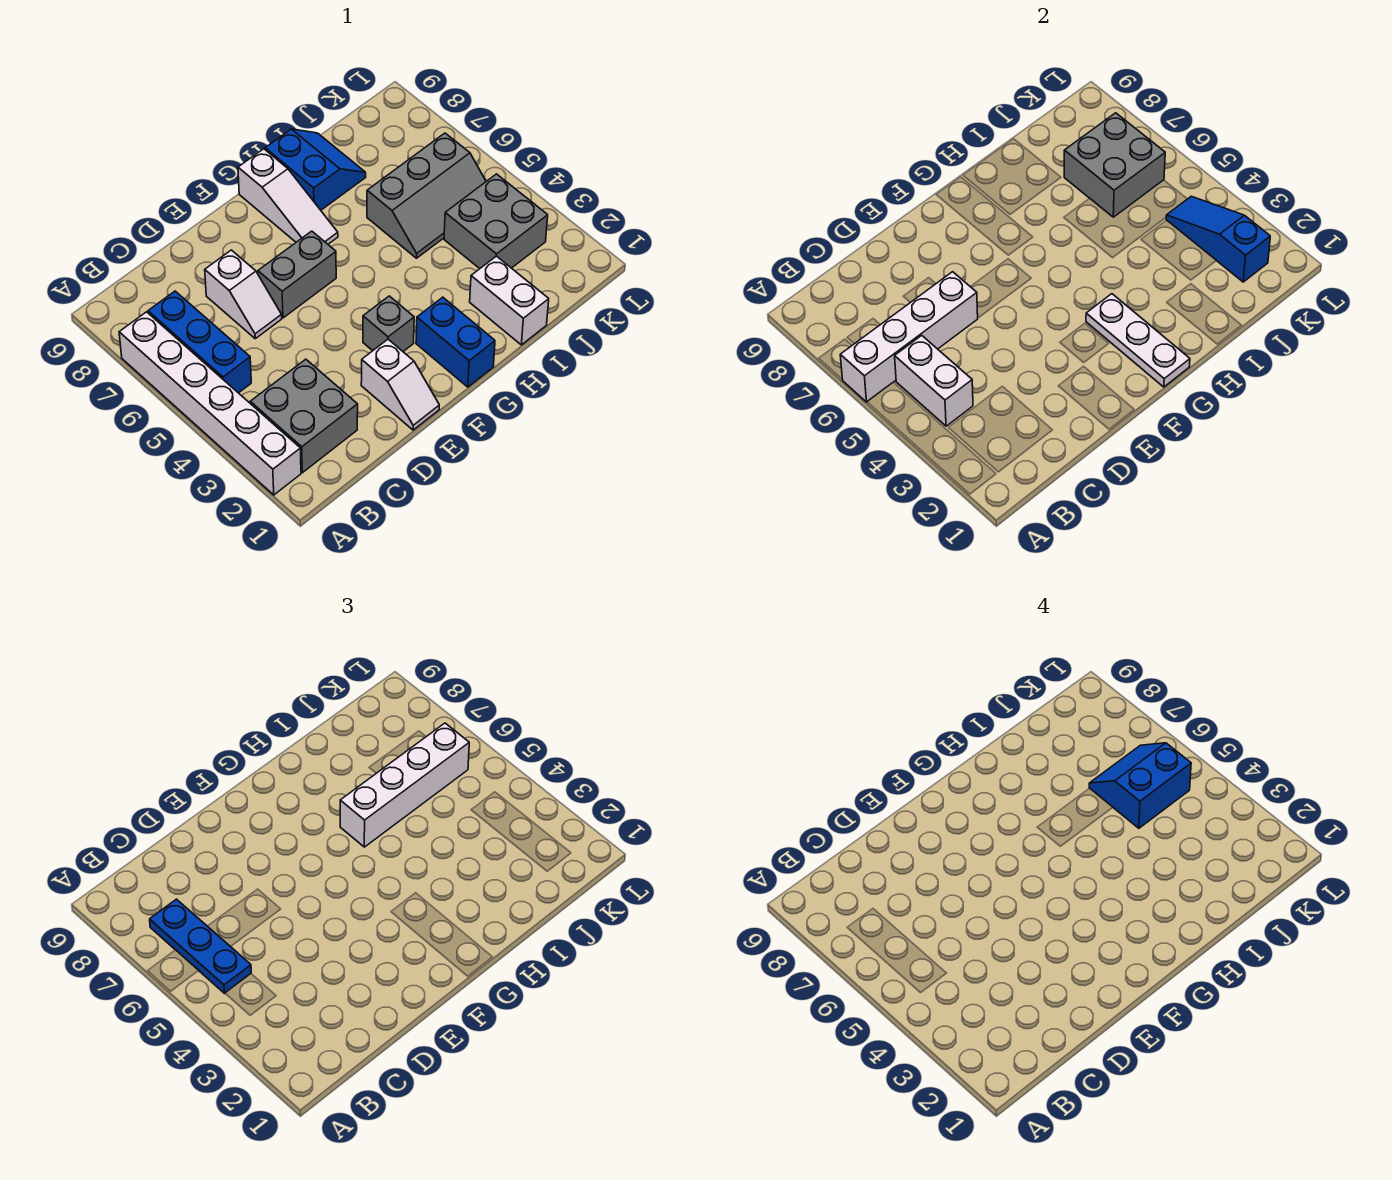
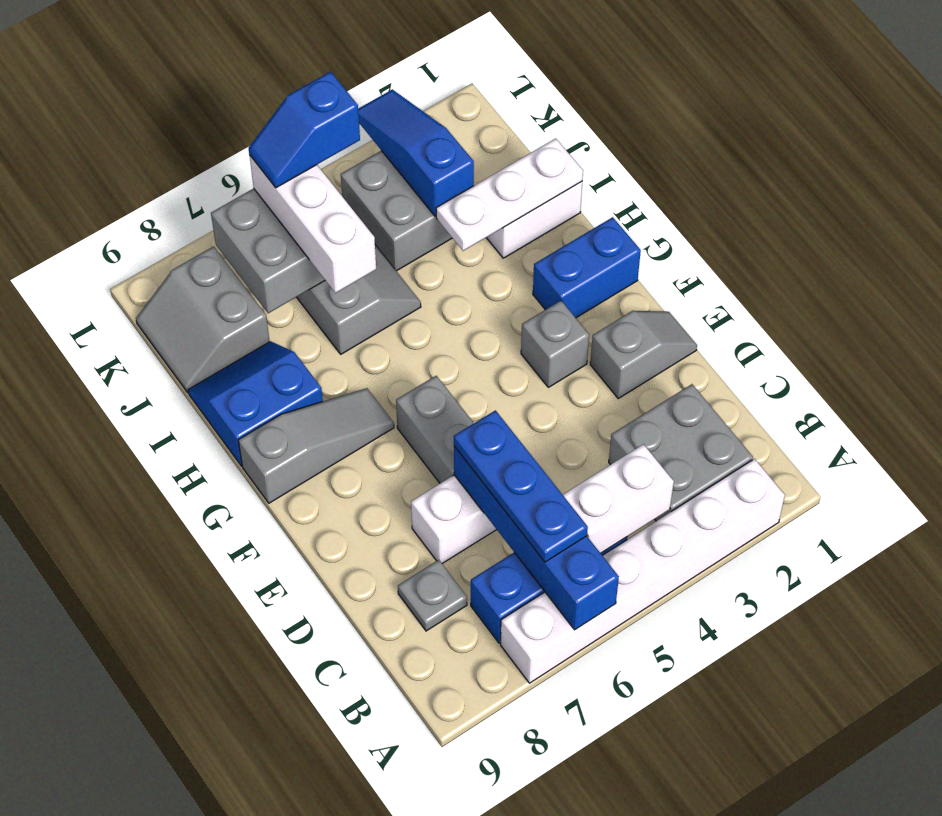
white brick A6:D6 level 2 -> blue brick A6:D6 level 2
blue plate B5:B7 level 3 -> blue plate B6:D6 level 3
none -> grey plate C8 level 1
white slope E1:E2 level 1 top 2 -> grey slope E1:E2 level 1 top 2
white plate G1:G3 level 2 -> white plate I1:I3 level 2
white slope G7:G9 level 1 top 9 -> grey slope G7:G9 level 1 top 9
white brick H6:K6 level 3 -> white brick I6:K6 level 3
blue slope J5:K6 level 4 top 5 -> blue slope K5:K6 level 4 top 5
none -> grey slope J8:K9 level 1 top 8
blue slope K2:K4 level 2 top 2 -> blue slope J3:L3 level 2 top J

